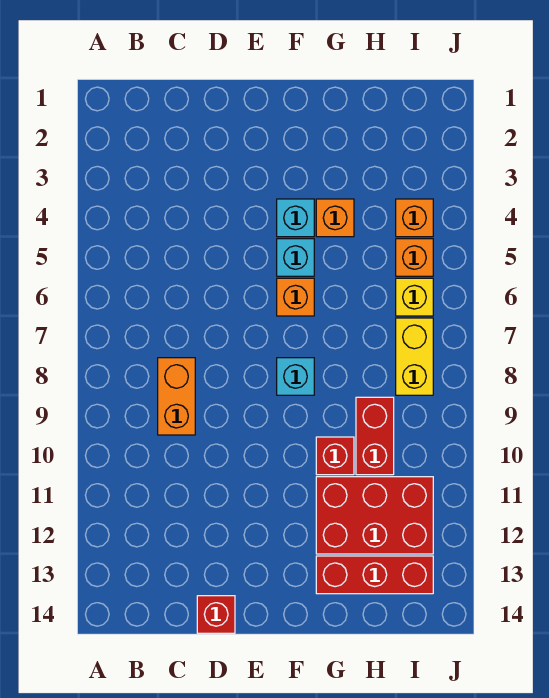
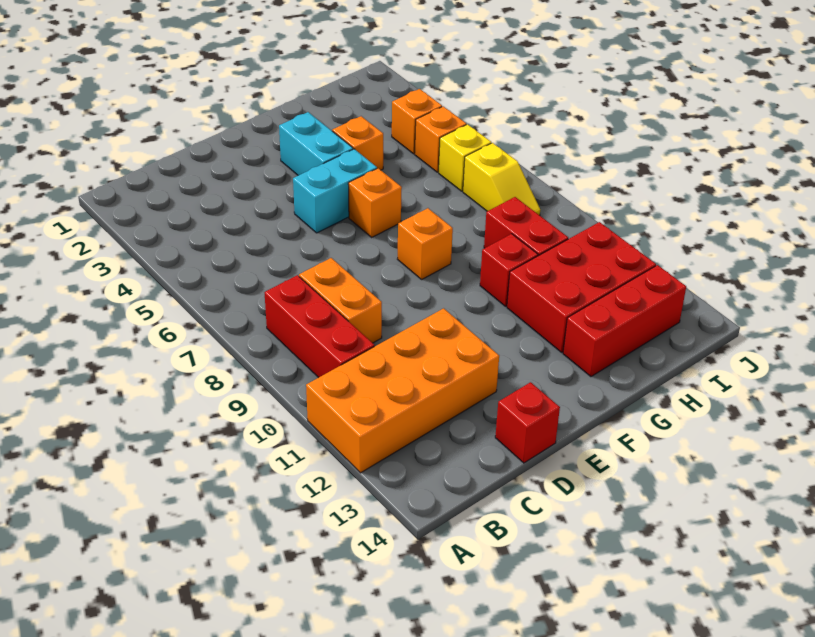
none -> orange brick A11:D12 level 1
none -> red brick B8:B10 level 1
cyan brick F4 level 1 -> cyan brick F3:F4 level 1
cyan brick F5 level 1 -> cyan brick E5:F5 level 1
cyan brick F8 level 1 -> orange brick F8 level 1
yellow brick I7:I8 level 1 -> yellow slope I7:I8 level 1 top 7

